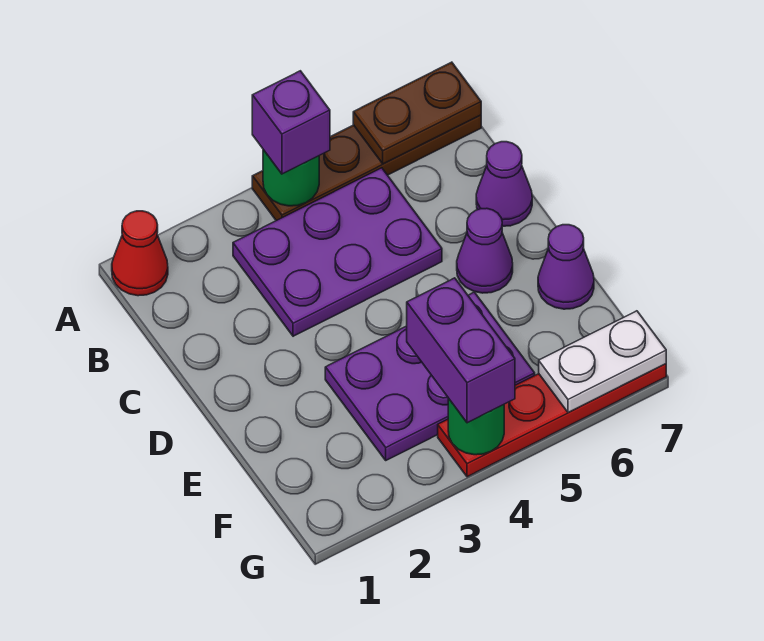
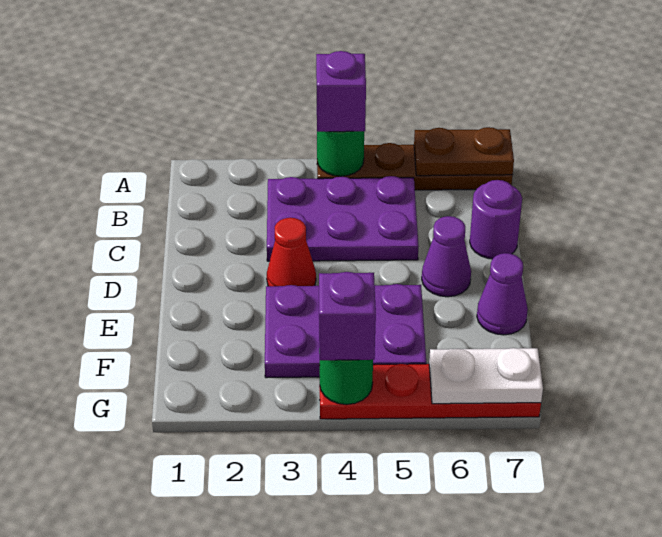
red cone A1 level 1 -> red cone D3 level 1
purple cone C7 level 1 -> purple round brick C7 level 1
purple brick F4:G4 level 3 -> purple brick G4 level 3

